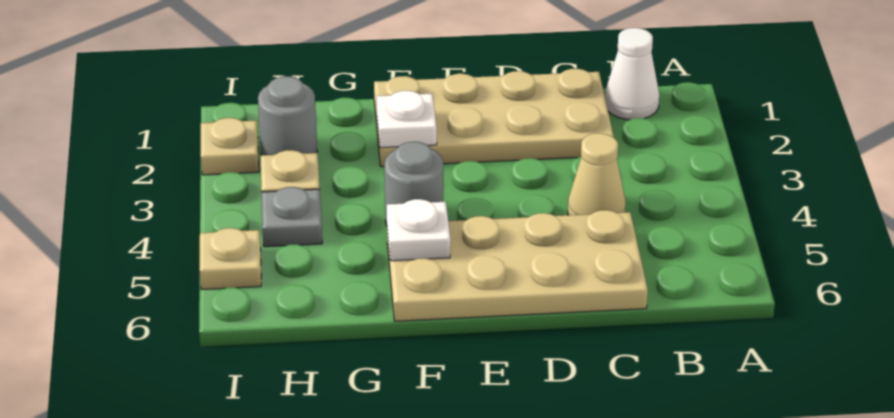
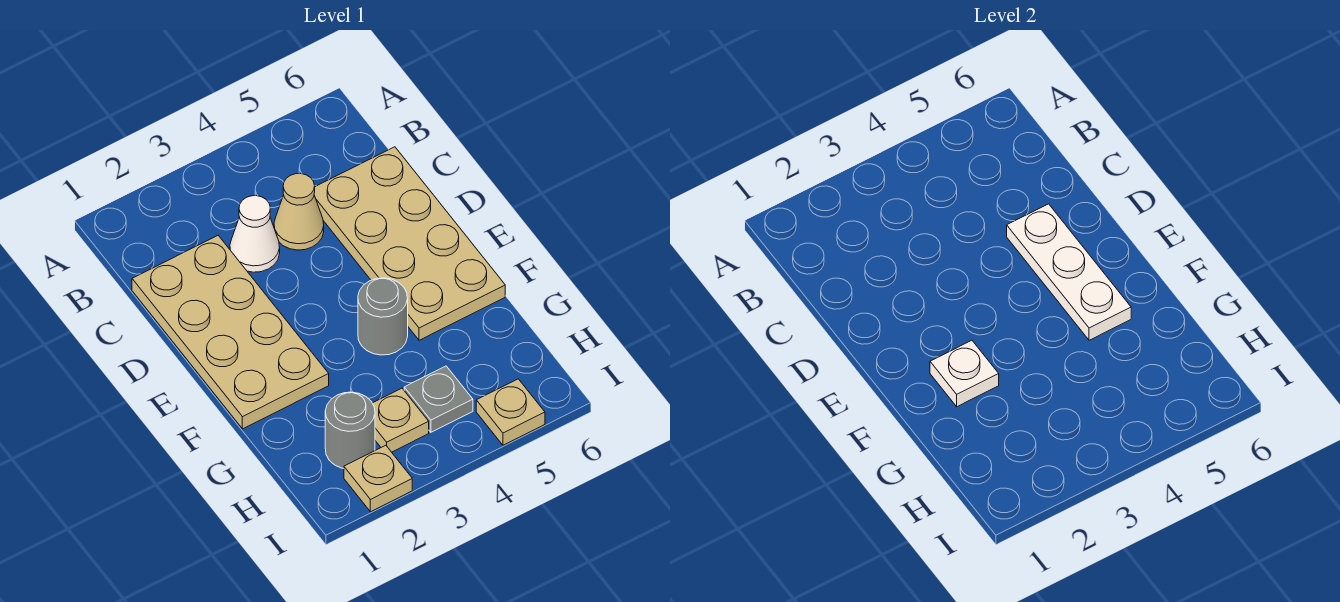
white cone B1 level 1 -> white cone C3 level 1
white plate F5 level 2 -> white plate D5:F5 level 2

